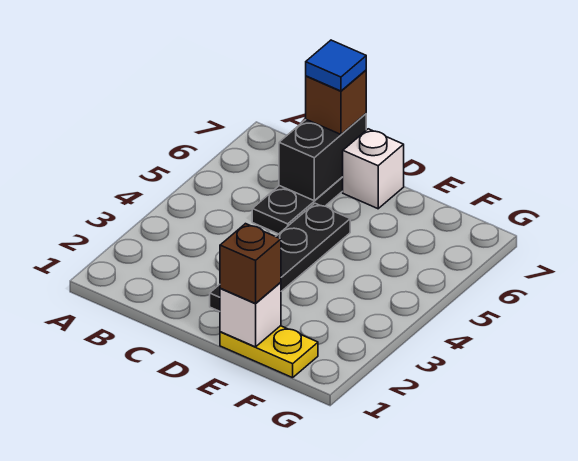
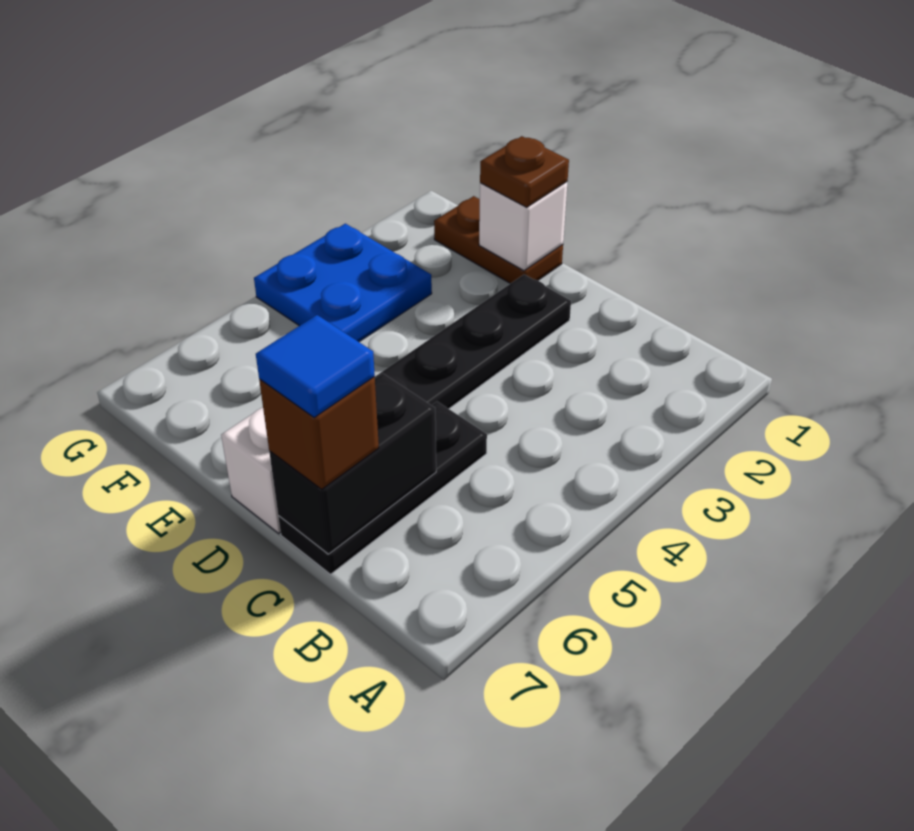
yellow plate E1:F1 level 1 -> brown plate E1:F1 level 1
brown brick E1 level 3 -> brown plate E1 level 3
none -> blue plate F3:G4 level 1

